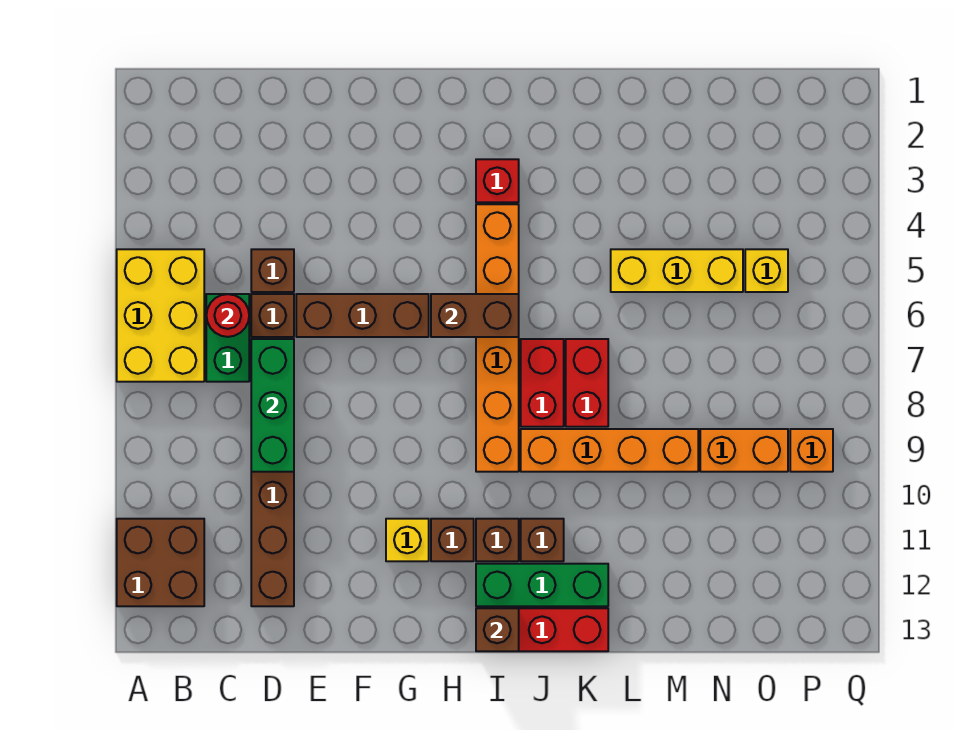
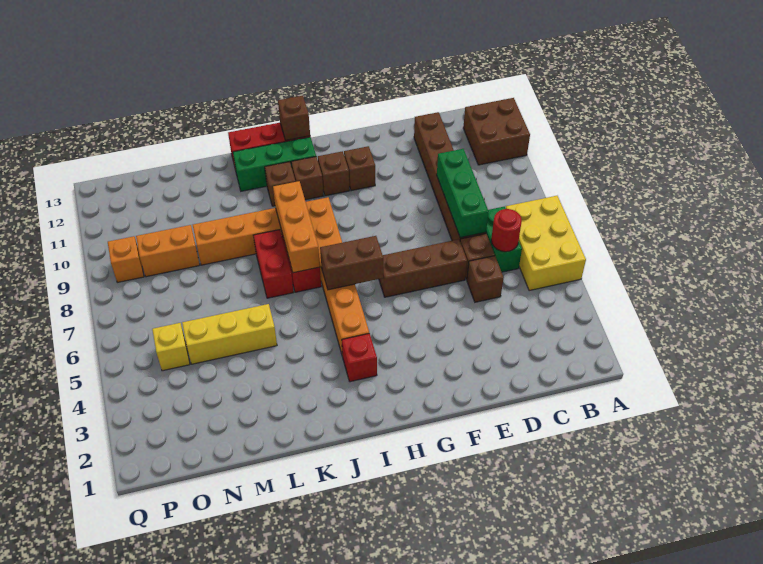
yellow brick G11 level 1 -> brown brick G11 level 1
none -> orange brick J7:J9 level 2

